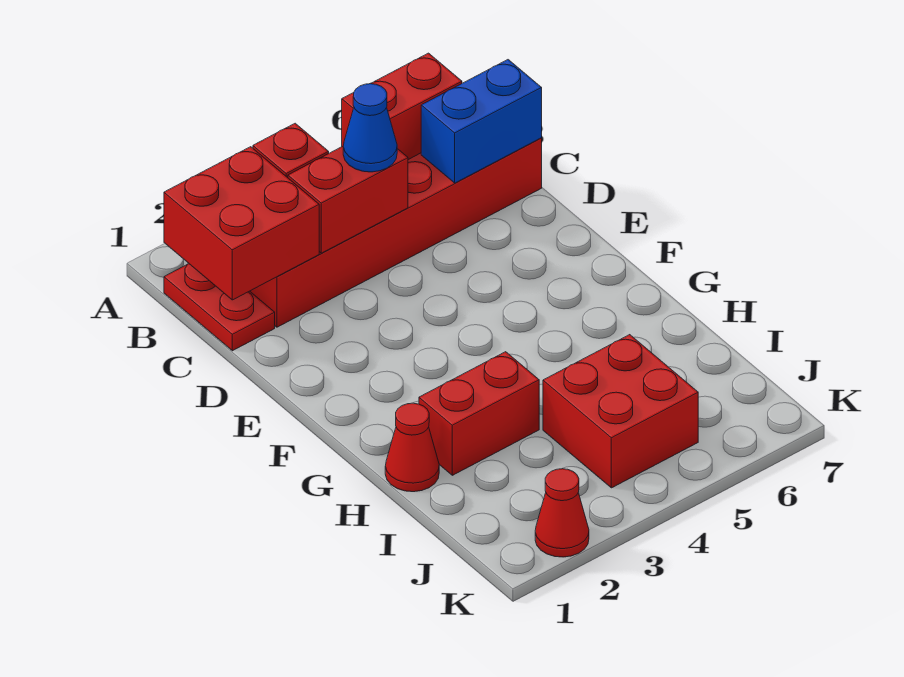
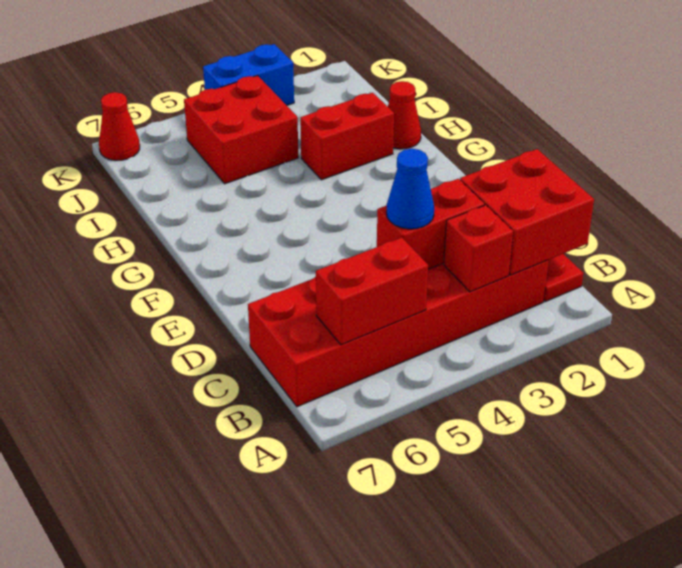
blue brick C6:C7 level 2 -> blue brick K3:K4 level 1
red cone K2 level 1 -> red cone K7 level 1

